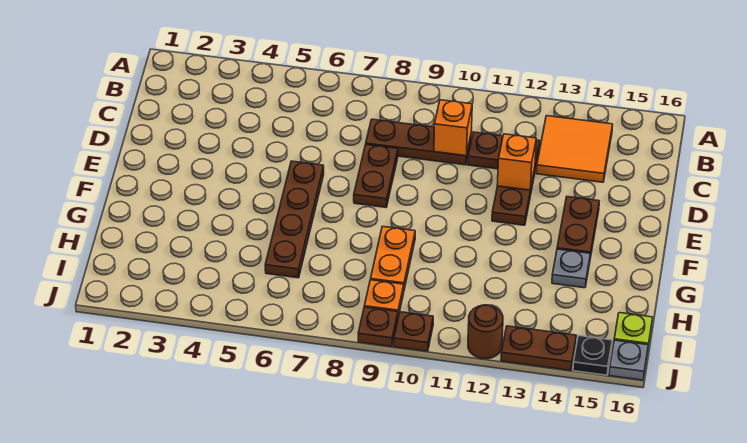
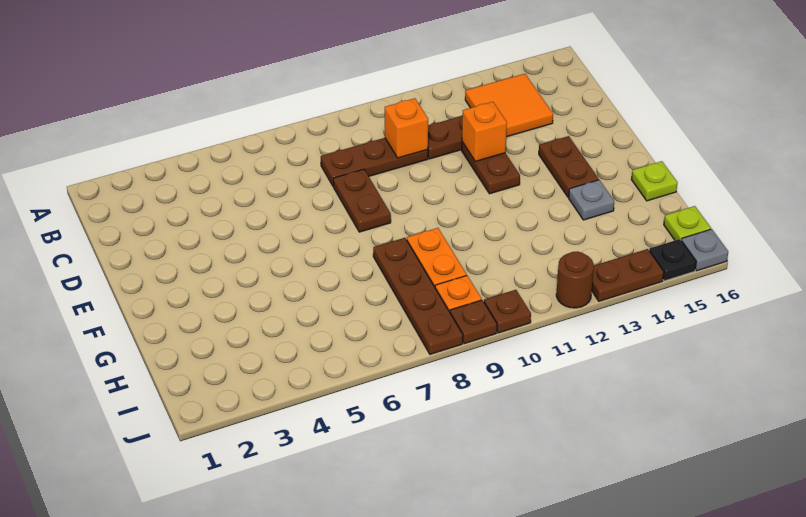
brown plate E6:H6 level 1 -> brown plate G8:J8 level 1
none -> lime plate G16 level 1

